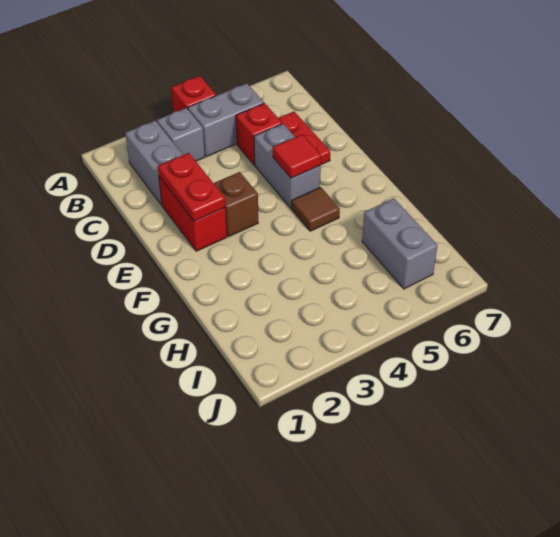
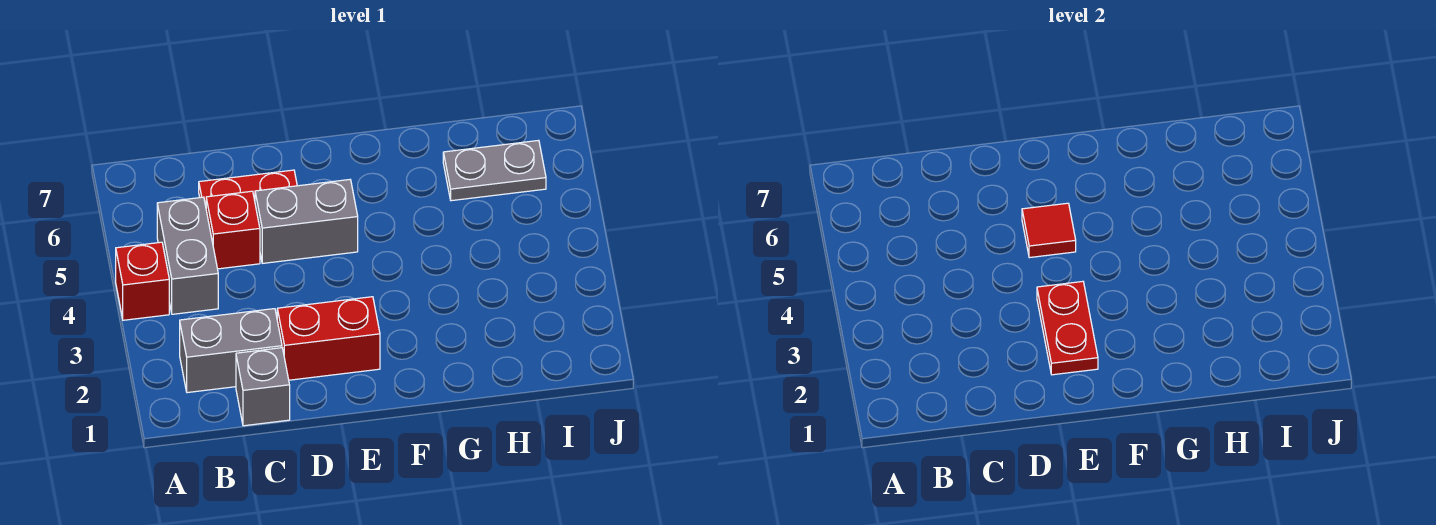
grey brick B3 level 1 -> grey brick C1 level 1
red plate D2:E2 level 2 -> red plate E2:E3 level 2
brown brick E3 level 1 -> none
brown tile F5 level 1 -> none
grey brick H6:I6 level 1 -> grey plate H6:I6 level 1

